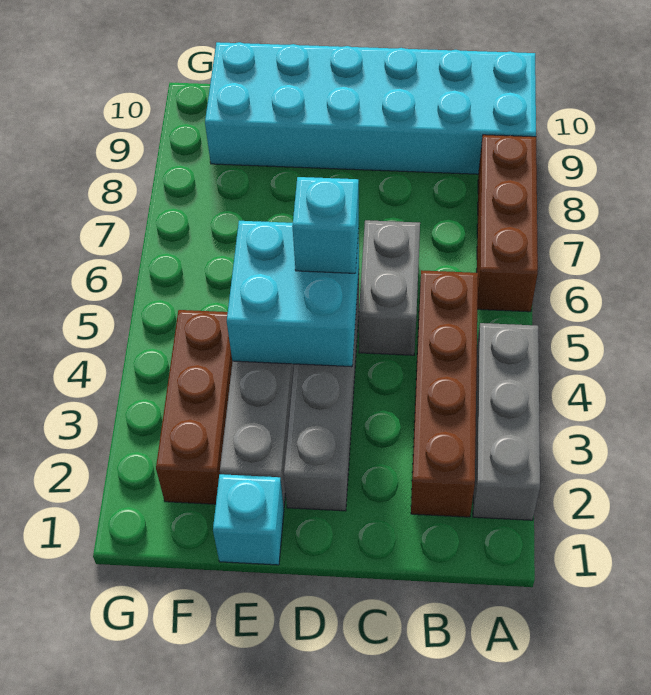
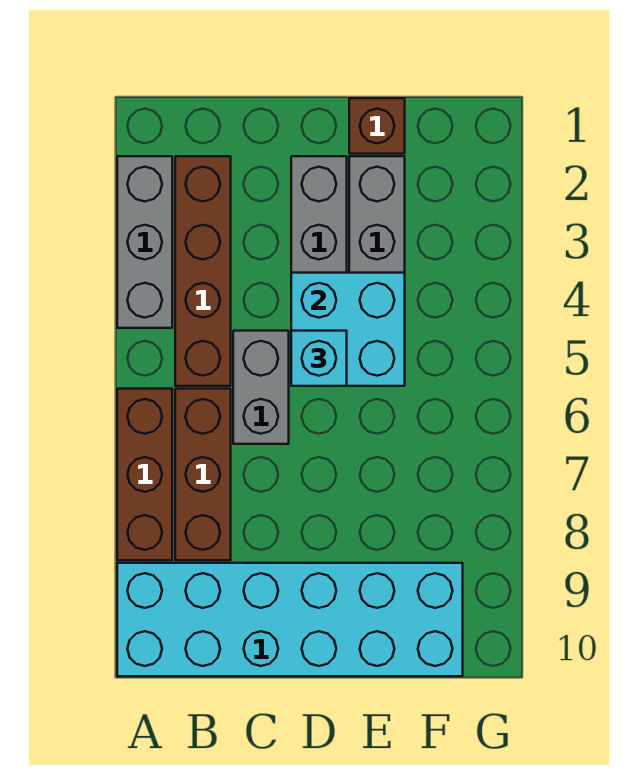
cyan brick E1 level 1 -> brown brick E1 level 1
brown brick F2:F4 level 1 -> brown brick B6:B8 level 1

